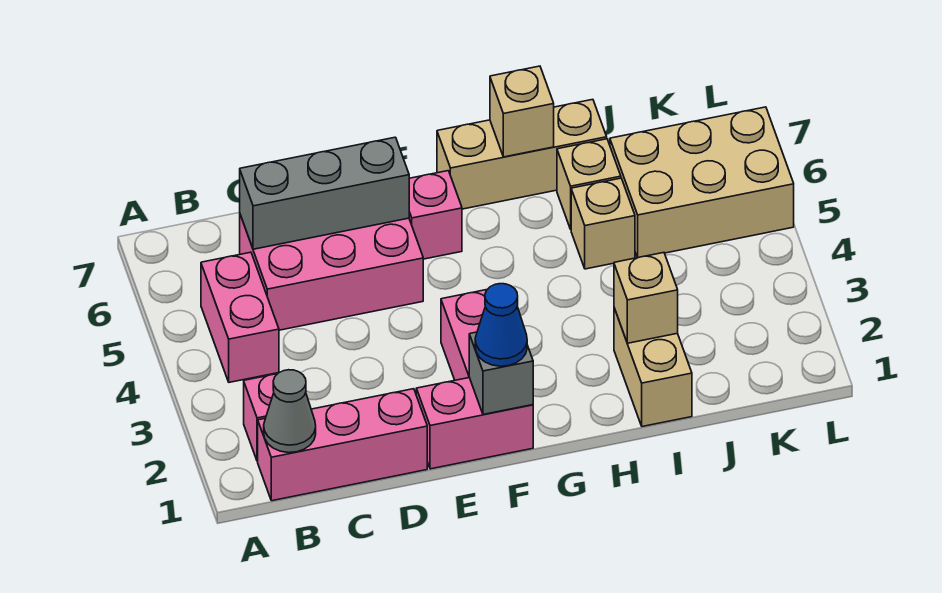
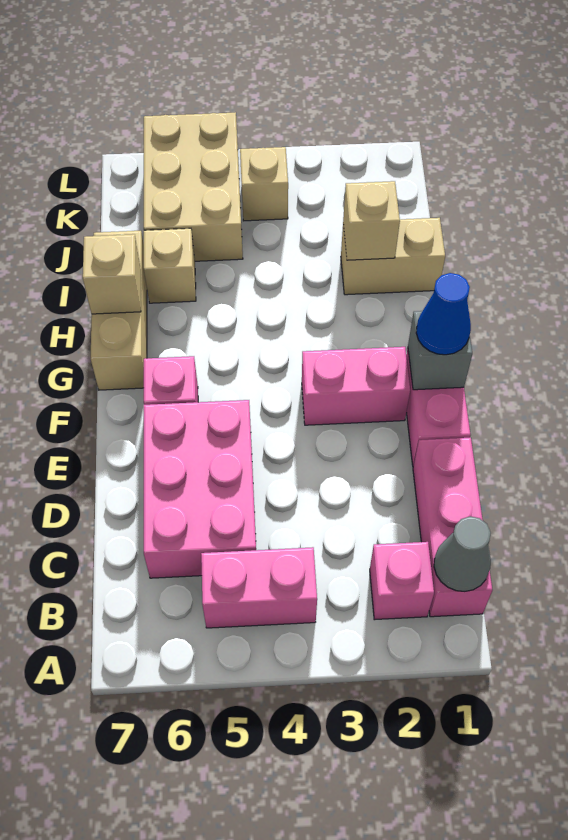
grey brick C6:E6 level 2 -> none
tan brick I5 level 1 -> tan brick K4 level 1

